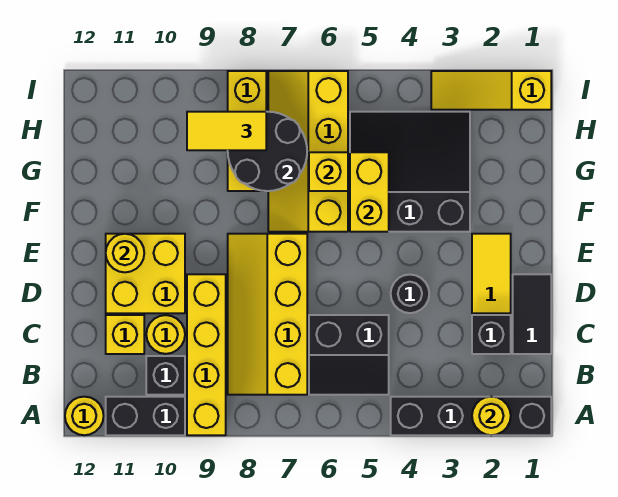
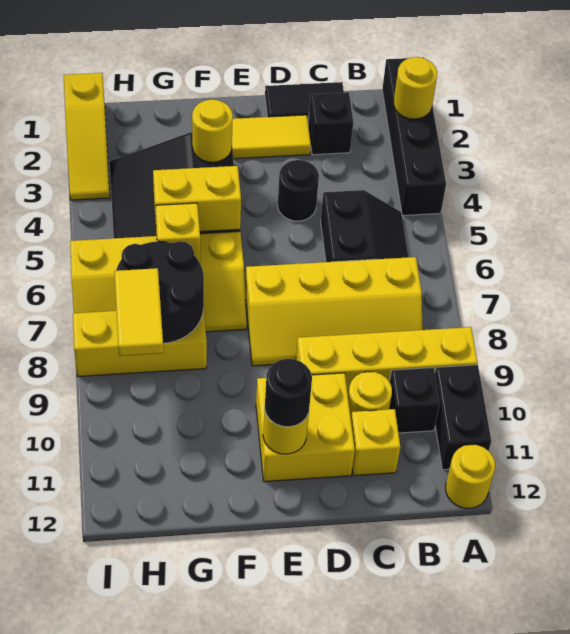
none -> black round brick E11 level 3
none -> yellow round brick F3 level 2

